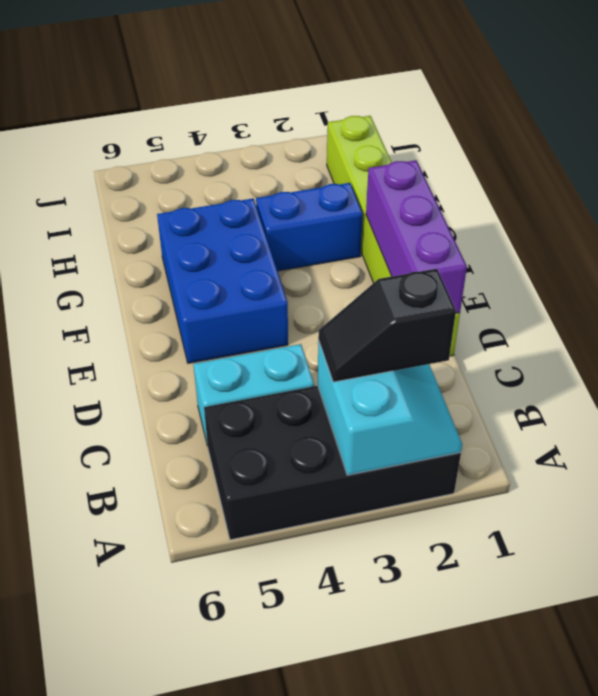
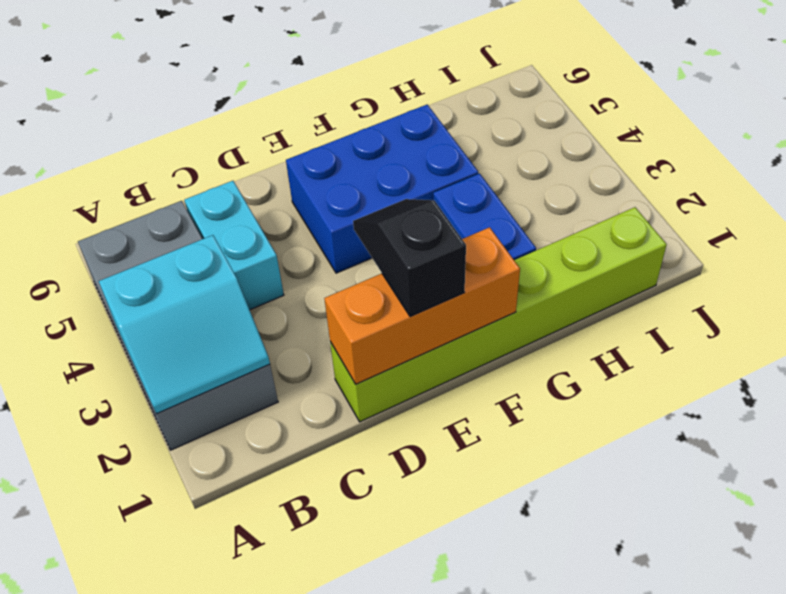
black brick A2:B5 level 1 -> grey brick A2:B5 level 1
black slope B2:B3 level 3 top 2 -> black slope E1:E2 level 3 top 1
purple brick D1:F1 level 2 -> orange brick D1:F1 level 2

